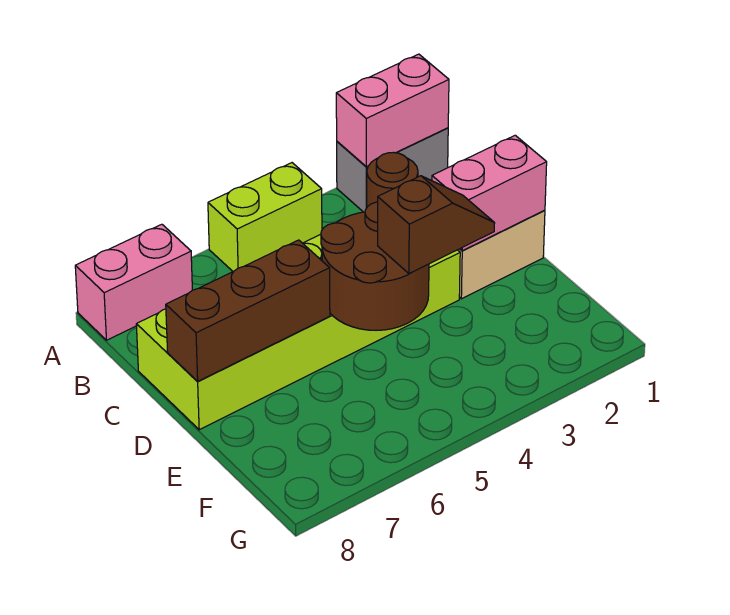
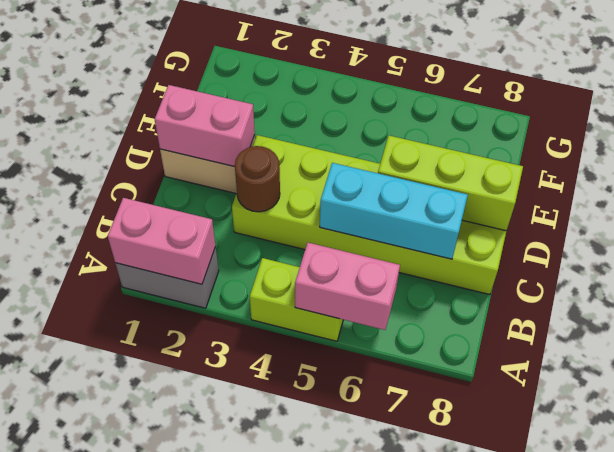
pink brick A7:A8 level 1 -> pink brick A5:A6 level 2
none -> cyan brick C5:C7 level 2
brown round brick D4:E5 level 2 -> none
brown brick D6:D8 level 2 -> lime brick D6:D8 level 2
brown slope E3:E4 level 3 top 4 -> none

